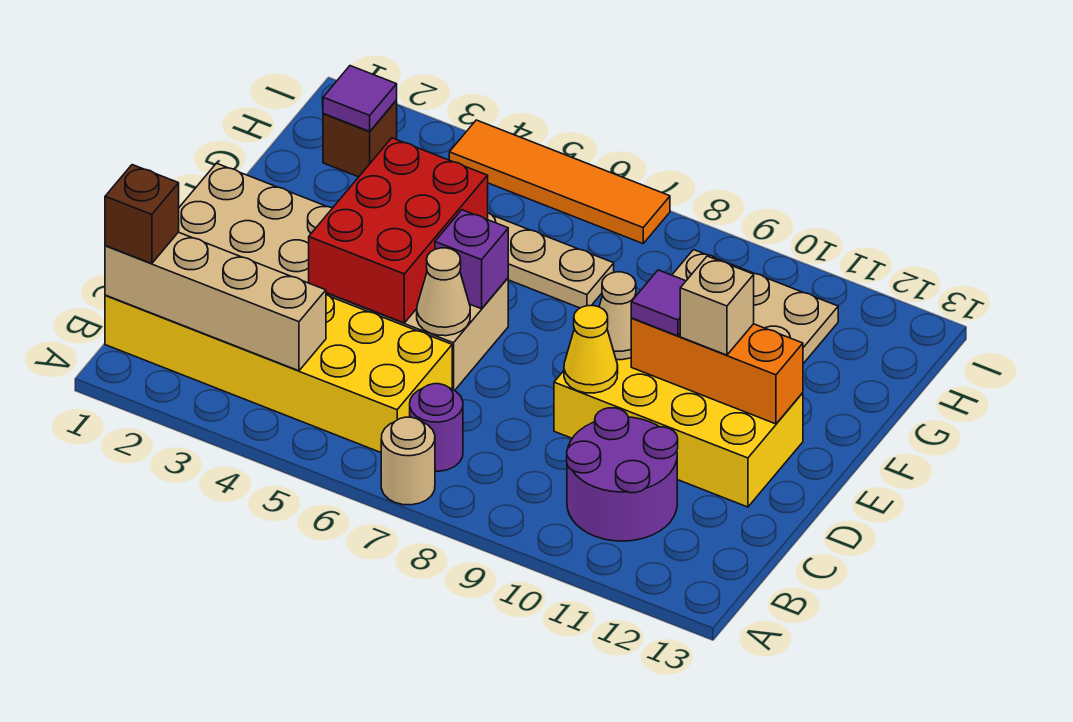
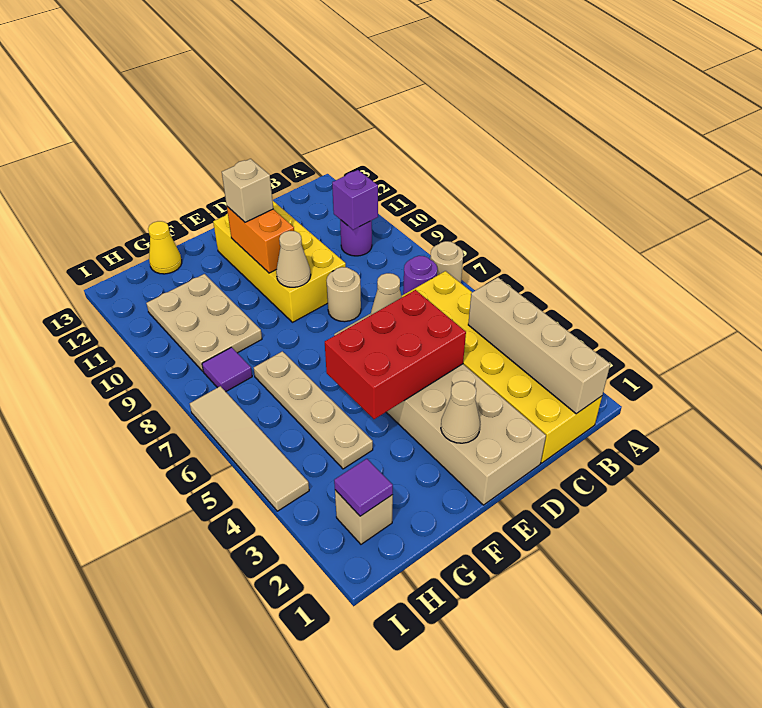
brown brick B1 level 3 -> none
purple round brick B10:C11 level 1 -> purple round brick B10 level 1
none -> tan round brick D8 level 1
yellow cone D9 level 2 -> yellow cone G13 level 1
none -> tan cone E2 level 2
purple brick E6 level 2 -> purple brick B10 level 2
orange brick E10:E12 level 2 -> orange brick E10:E11 level 2
purple tile E10 level 3 -> purple tile H8 level 1
brown brick H2 level 1 -> tan brick H2 level 1
orange tile I4:I7 level 1 -> tan tile I4:I7 level 1

